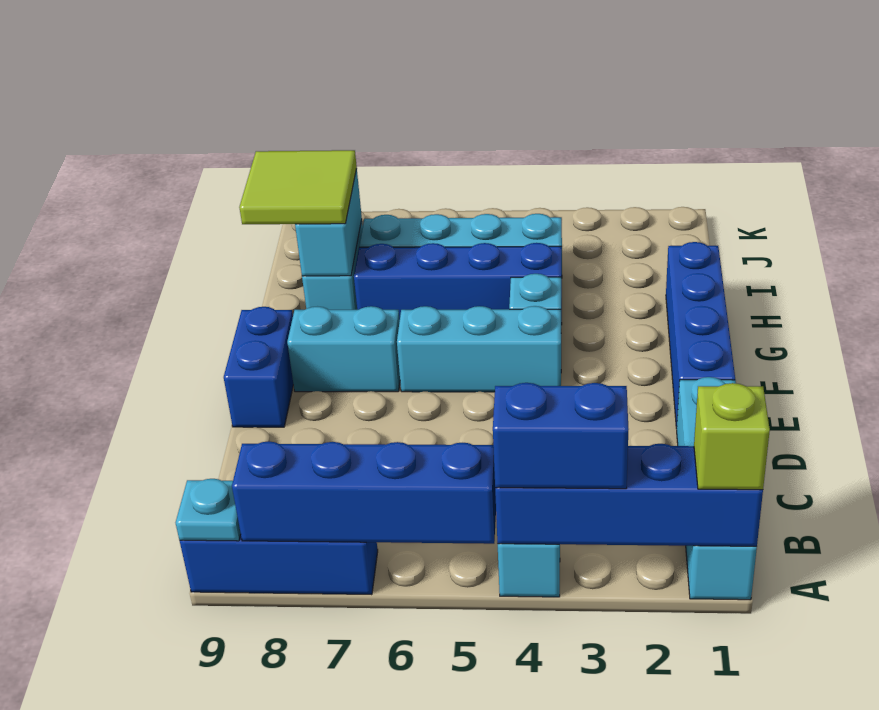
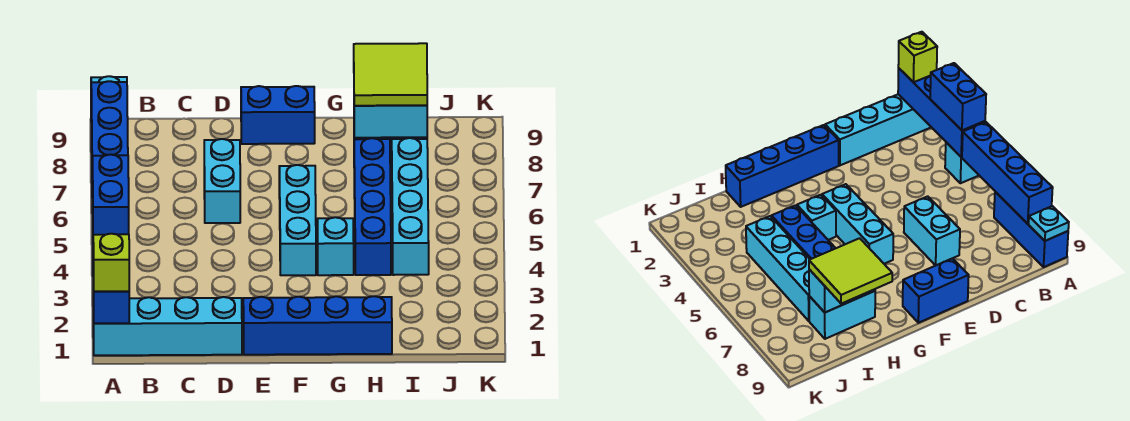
cyan brick F7:F8 level 1 -> cyan brick D6:D7 level 1

